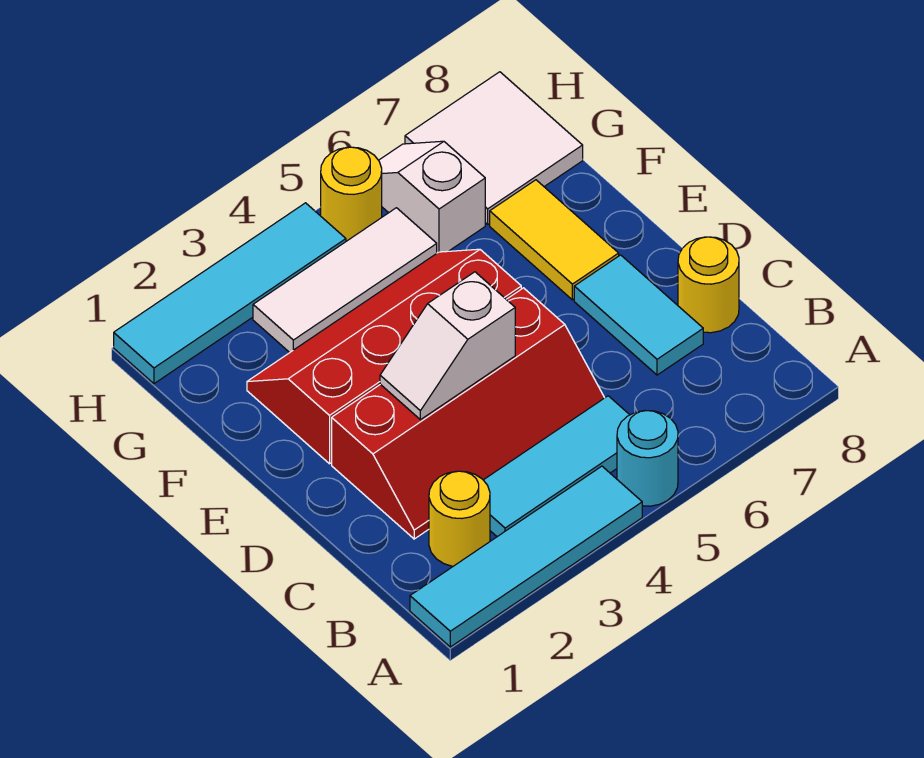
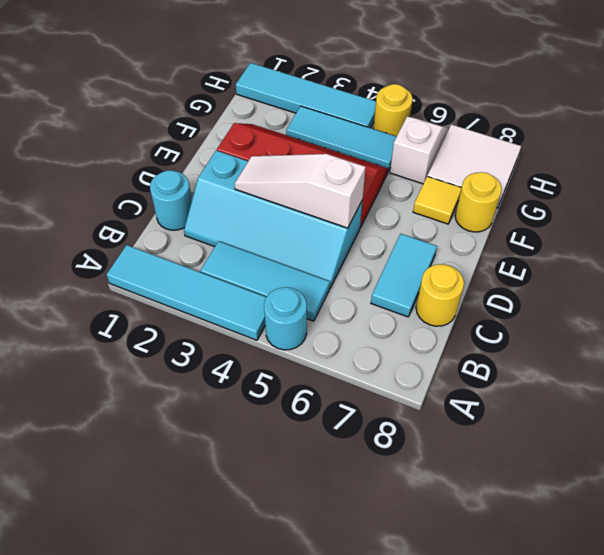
yellow round brick B2 level 1 -> yellow round brick F8 level 1
none -> cyan round brick C1 level 1
red slope C2:D5 level 1 top D -> cyan slope C2:D5 level 1 top D
white slope D3:D4 level 2 top 4 -> white slope D3:D5 level 2 top 5
yellow tile E7:F7 level 1 -> yellow tile F7 level 1
white tile G3:G5 level 1 -> cyan tile G3:G5 level 1

